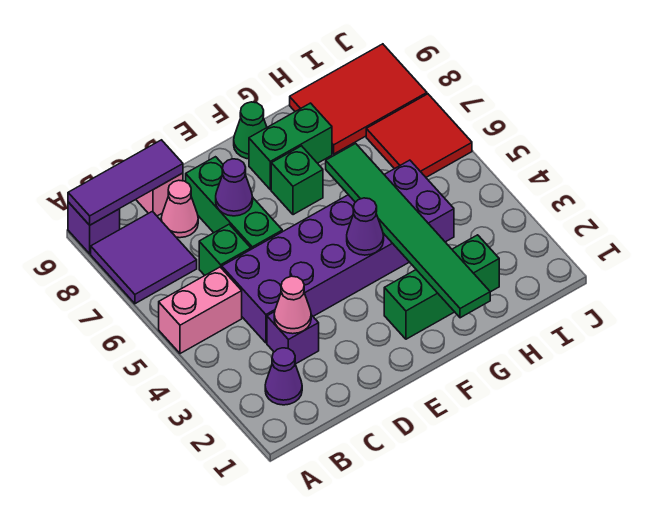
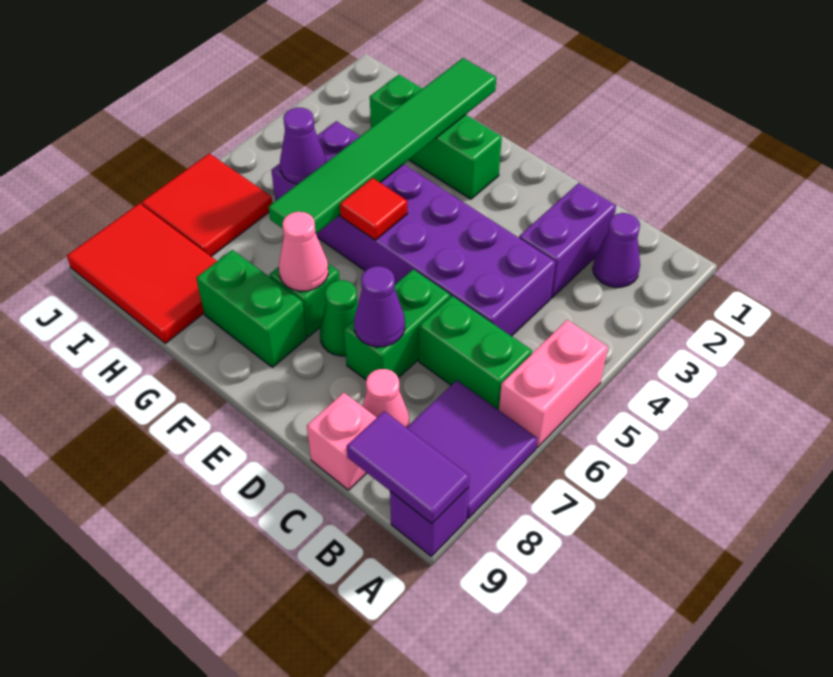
pink brick A5:B5 level 1 -> pink brick A5:A6 level 1
purple tile A9:C9 level 2 -> purple tile A9:B9 level 2
purple brick C3 level 1 -> purple brick C2:C3 level 1
pink cone C3 level 2 -> pink cone F7 level 2
green brick C6 level 1 -> green brick B6:C6 level 1
green brick D6:D8 level 1 -> green brick D6:D7 level 1
purple cone F4 level 2 -> purple cone H5 level 2
none -> red tile F5 level 2
green cone F9 level 1 -> green cone E7 level 1

